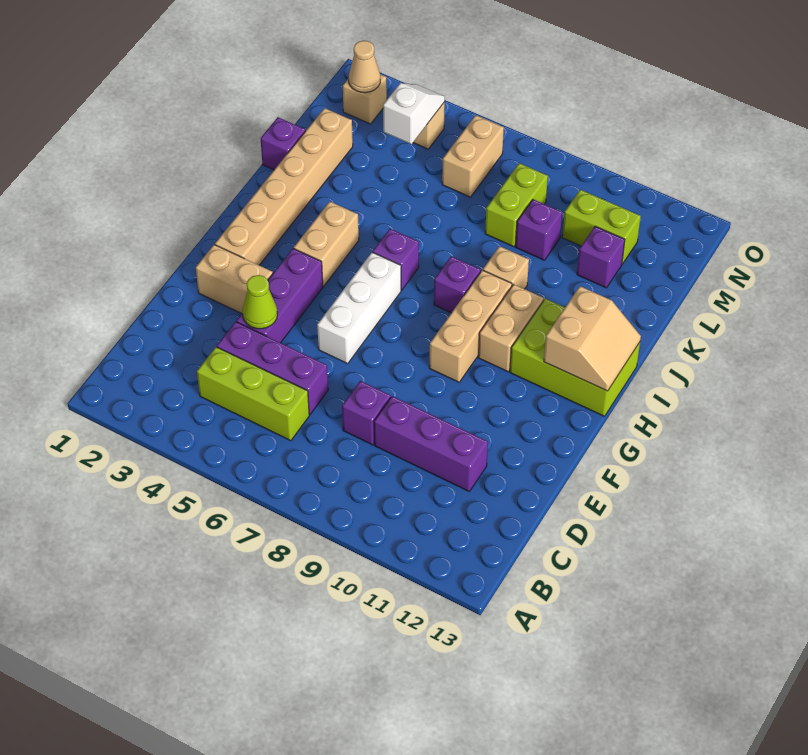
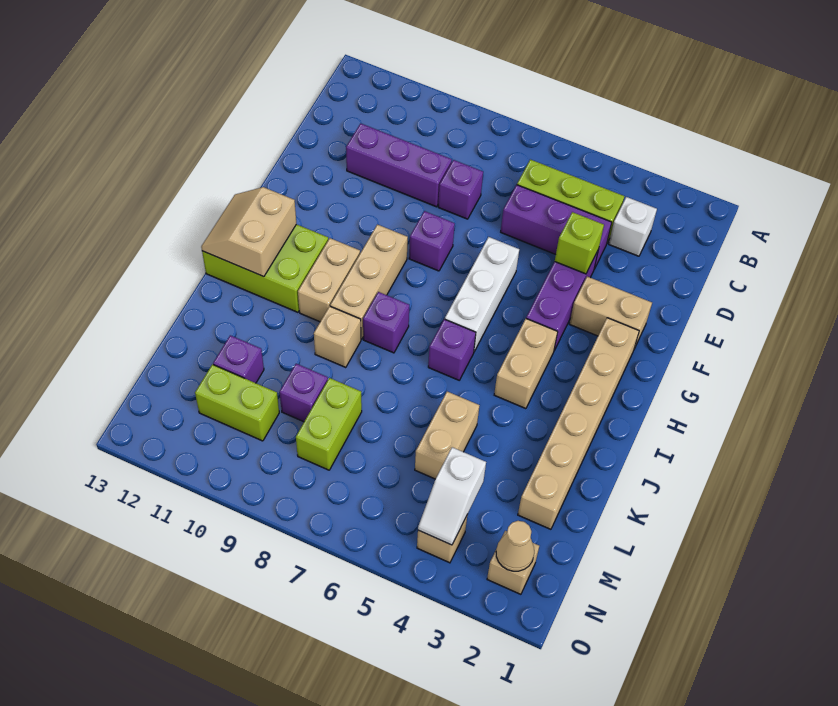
none -> white brick C3 level 1
lime cone E4 level 2 -> lime brick E4 level 2
purple brick K1 level 1 -> purple brick F8 level 1
tan brick M6:N6 level 1 -> tan brick K5:L5 level 1

